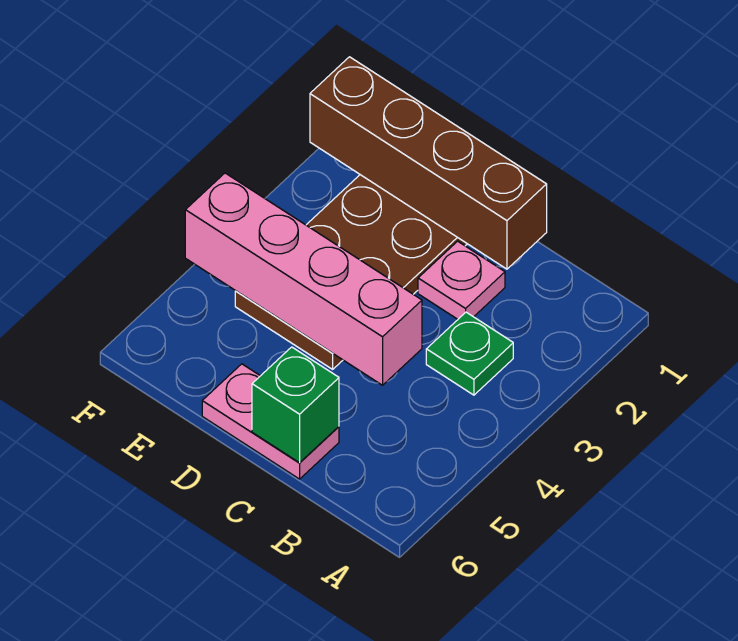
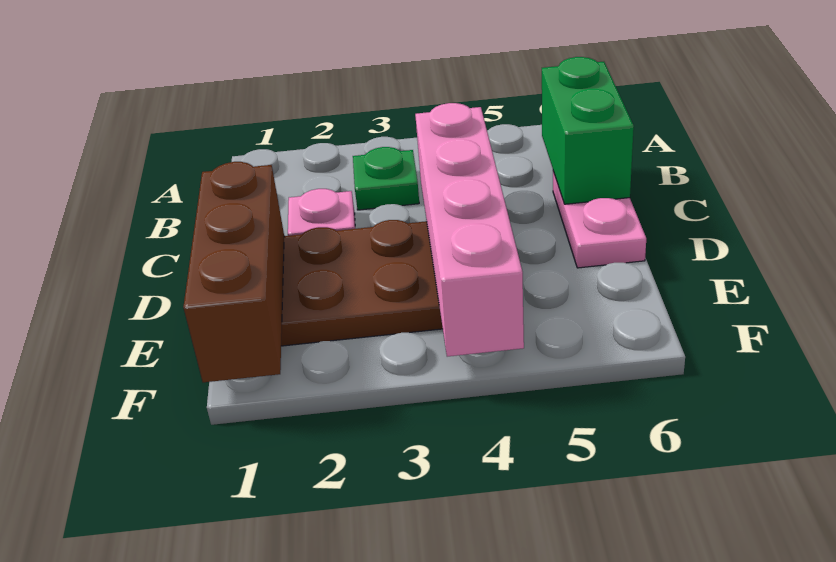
brown brick C1:F1 level 2 -> brown brick D1:F1 level 2
green brick C6 level 2 -> green brick B6:C6 level 2

